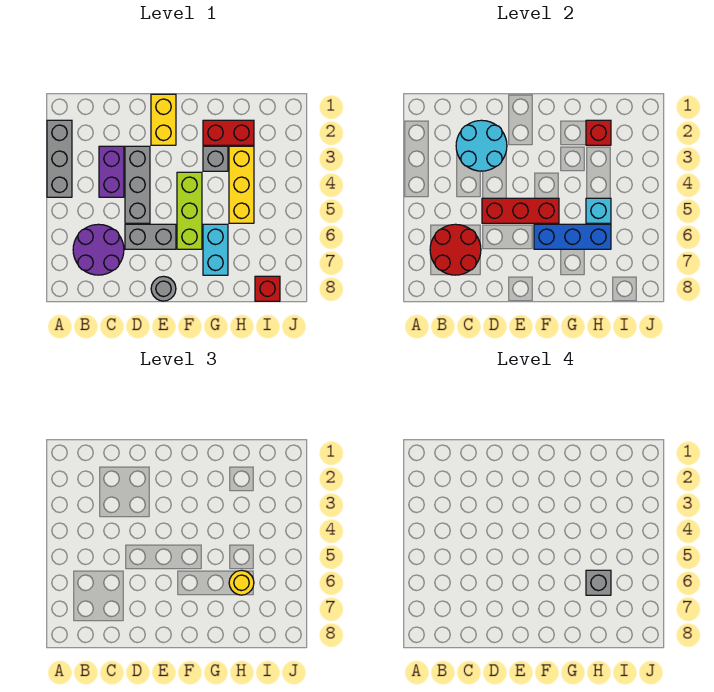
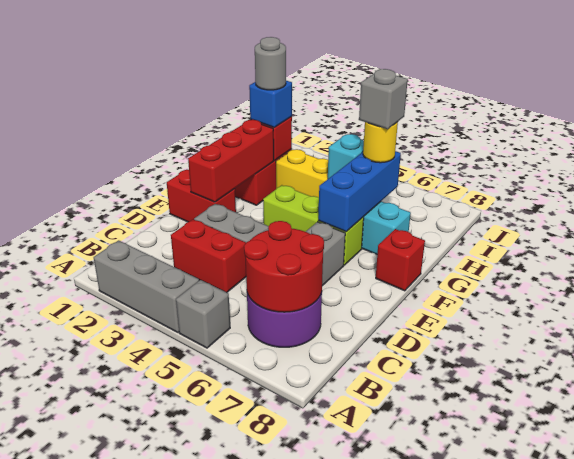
cyan round brick C2:D3 level 2 -> none
purple brick C3:C4 level 1 -> red brick C3:C4 level 1
red brick D5:F5 level 2 -> red brick E2:G2 level 2
yellow brick E1:E2 level 1 -> red brick E1:E2 level 1
grey round brick E8 level 1 -> grey round brick H2 level 4
grey brick G3 level 1 -> grey brick A5 level 1
none -> blue brick H2 level 3
red brick I8 level 1 -> red brick F8 level 1

